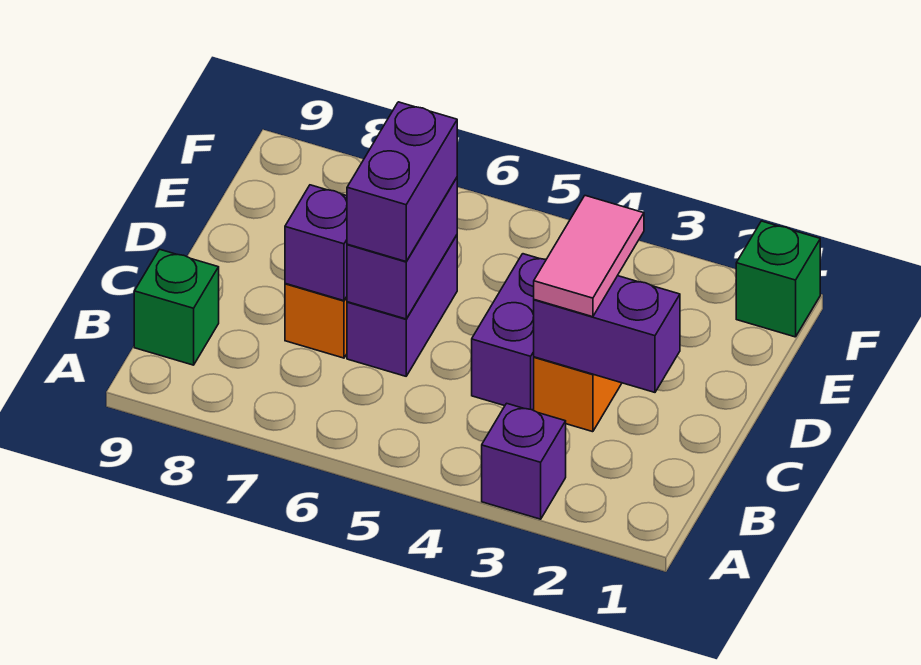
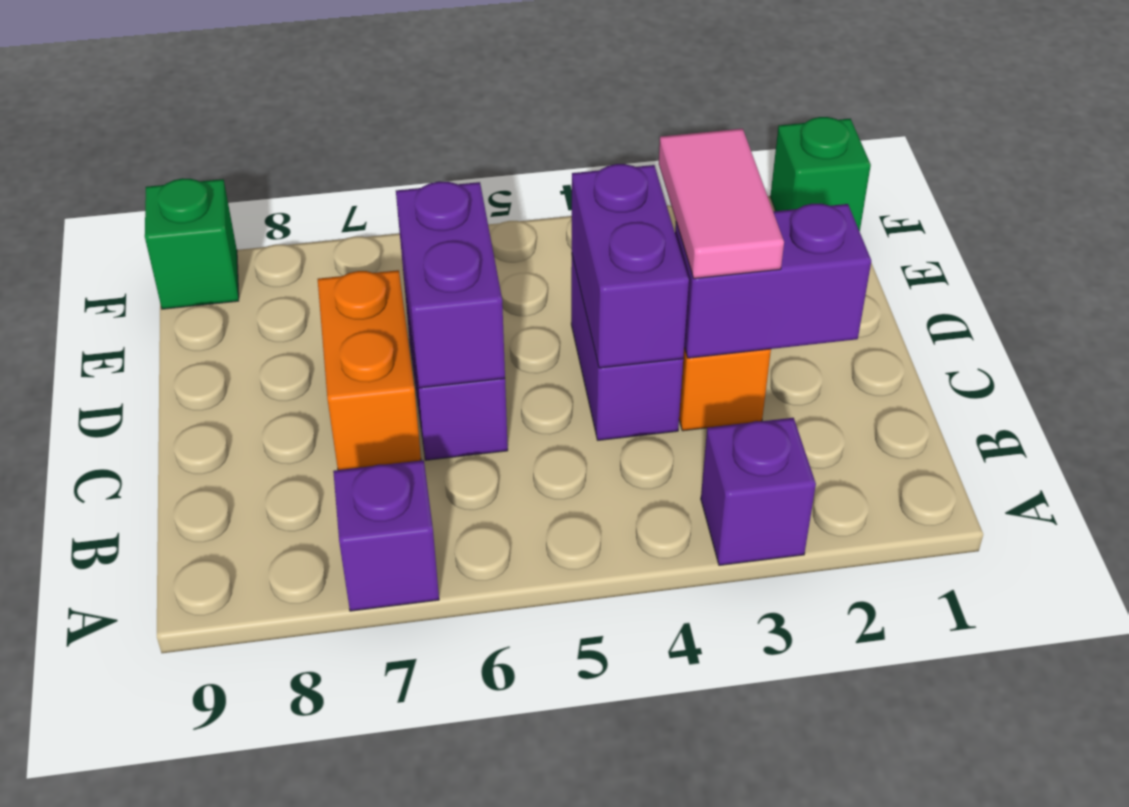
green brick B9 level 1 -> green brick F9 level 1
purple brick C6:D6 level 3 -> purple brick C4:D4 level 2
purple brick C7 level 2 -> purple brick A7 level 1

